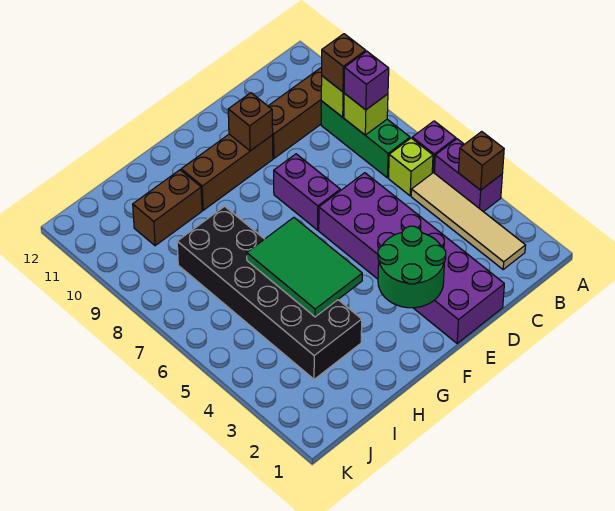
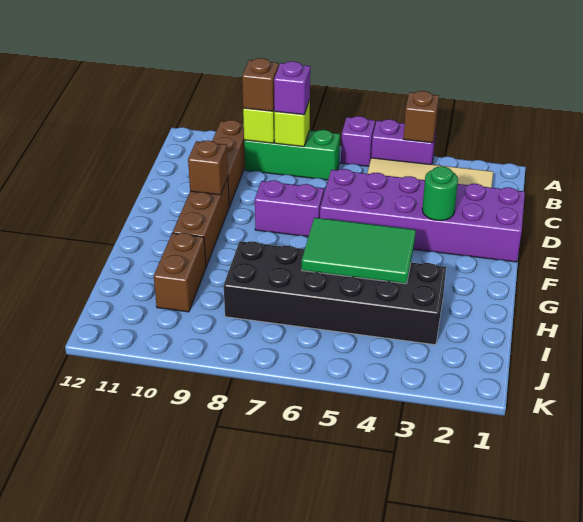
lime brick B6 level 1 -> none
green round brick E2:F3 level 2 -> green round brick E3 level 2

